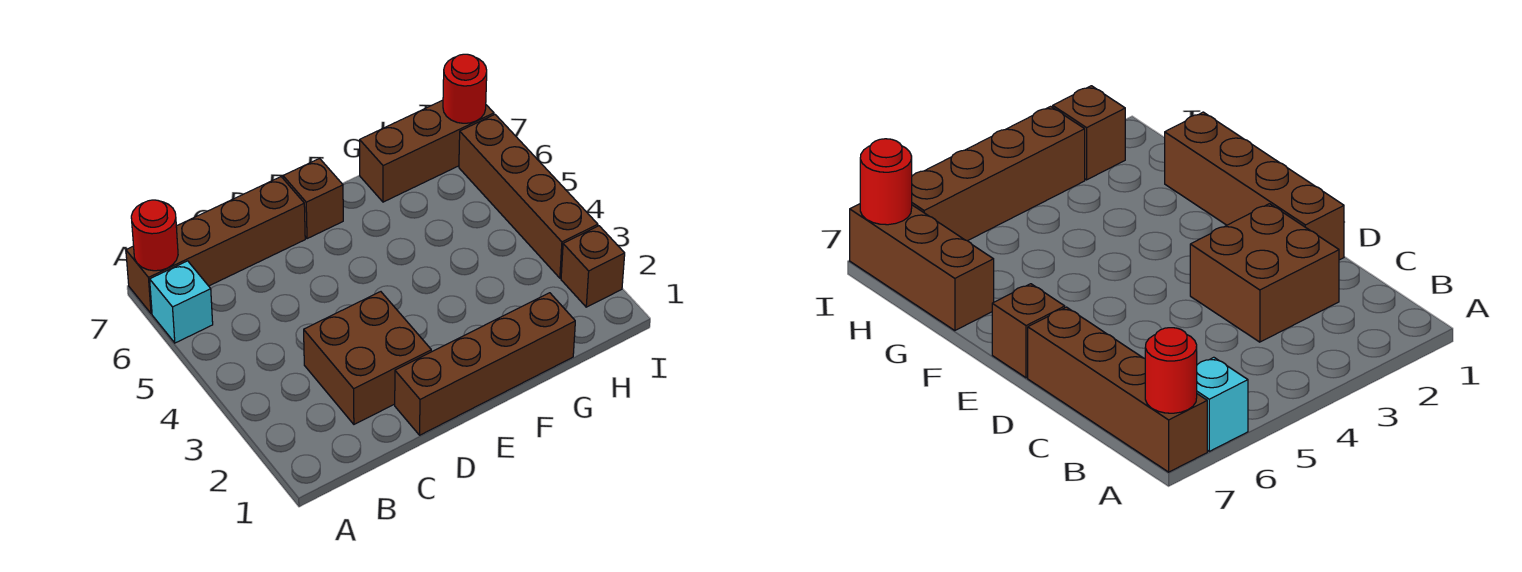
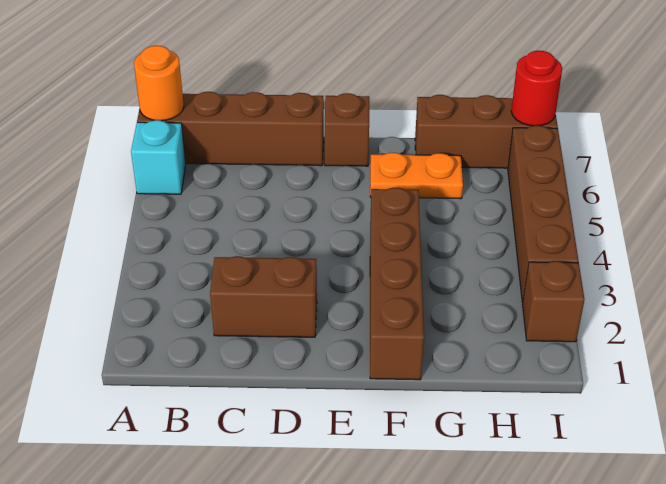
red round brick A7 level 2 -> orange round brick A7 level 2
brown brick C2:D3 level 1 -> brown brick C2:D2 level 1
brown brick D1:G1 level 1 -> brown brick F1:F4 level 1
none -> orange plate F6:G6 level 1

